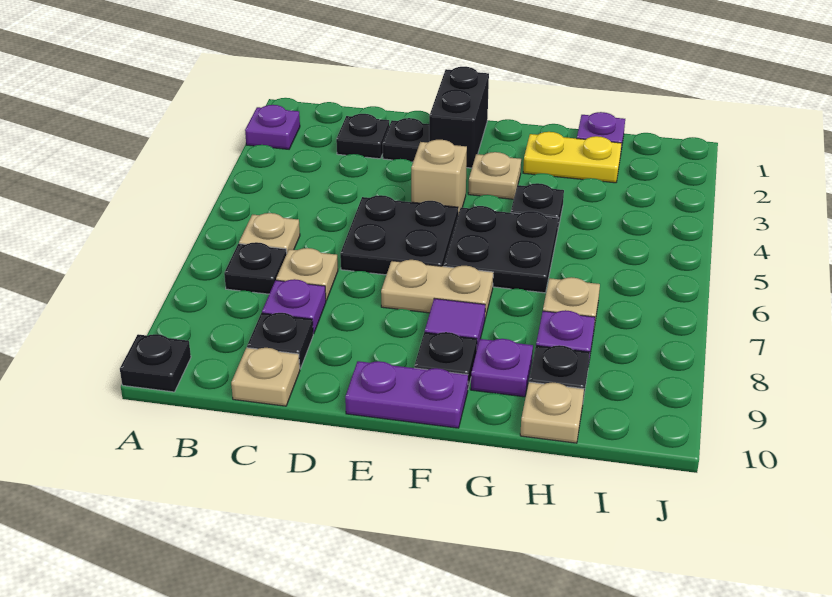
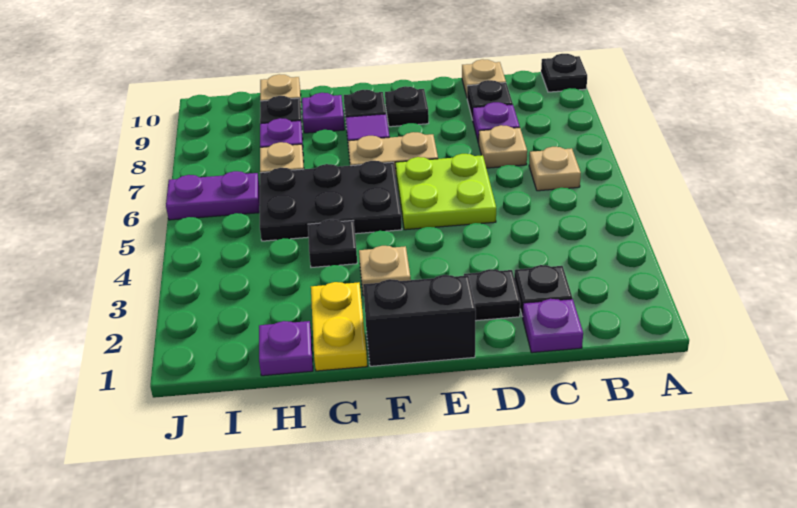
purple plate A2 level 1 -> purple plate C1 level 1
black plate B7 level 1 -> black plate E9 level 1
black plate D5:E6 level 1 -> lime plate D5:E6 level 1
black brick E1:E2 level 1 -> black brick E1:F1 level 1
tan brick E4 level 1 -> none
purple plate E10:F10 level 1 -> purple plate I6:J6 level 1
black plate F5:G6 level 1 -> black plate F5:H6 level 1
yellow plate G2:H2 level 1 -> yellow plate G1:G2 level 1

